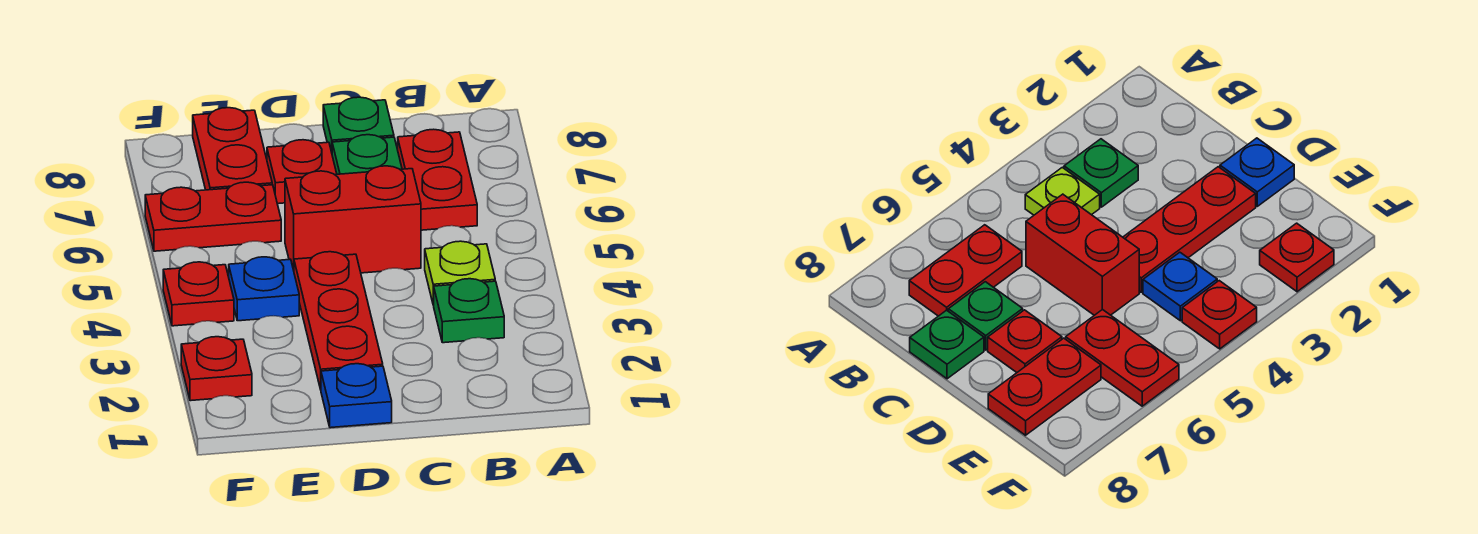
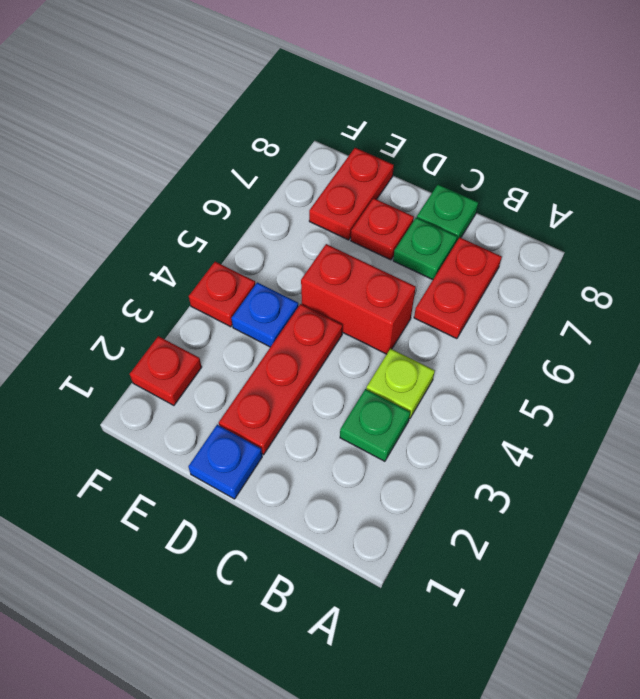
red plate E6:F6 level 1 -> none

